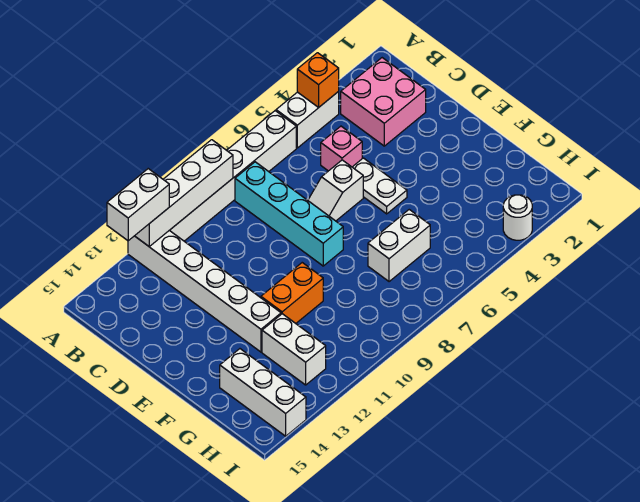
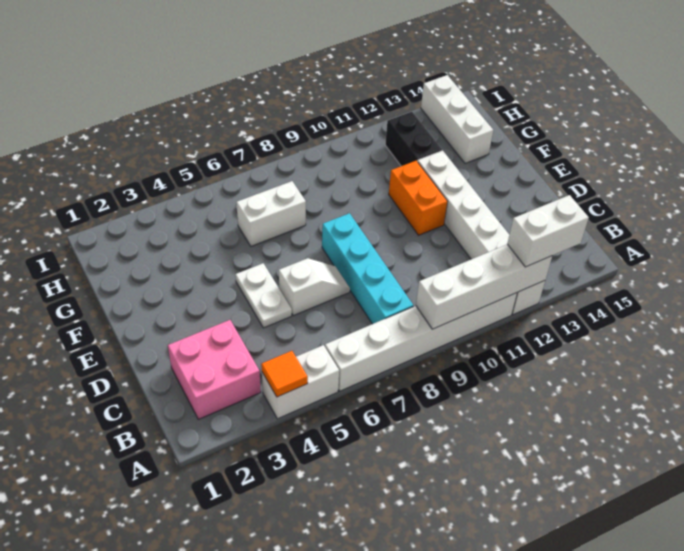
orange brick A4 level 2 -> orange tile A4 level 2
pink brick C5 level 1 -> none
orange brick F10:F11 level 1 -> orange brick E11:F11 level 1
white brick G12:H12 level 1 -> black brick G12:H12 level 1
white round brick I3 level 1 -> none

